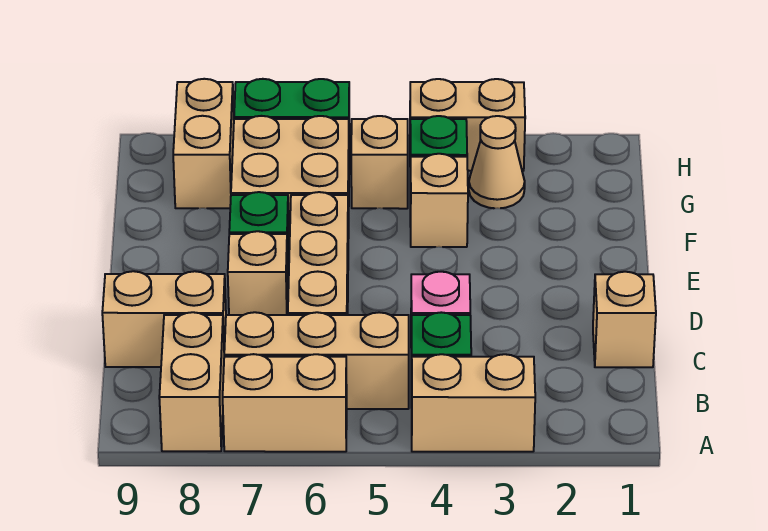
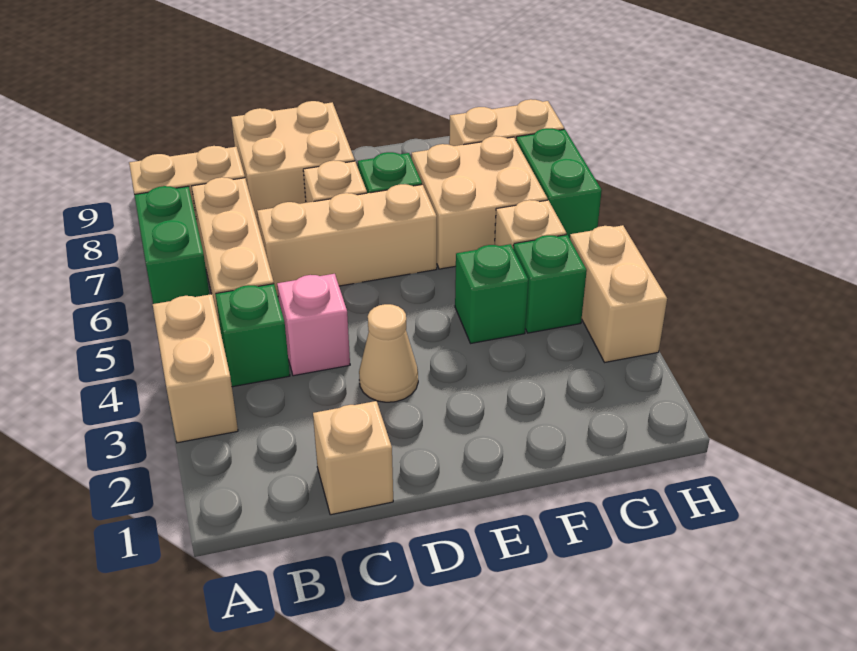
tan brick A6:A7 level 1 -> green brick A6:A7 level 1
tan brick C8:C9 level 1 -> tan brick C8:D9 level 1
tan brick F4 level 1 -> green brick F4 level 1
tan cone G3 level 1 -> tan cone D3 level 1

